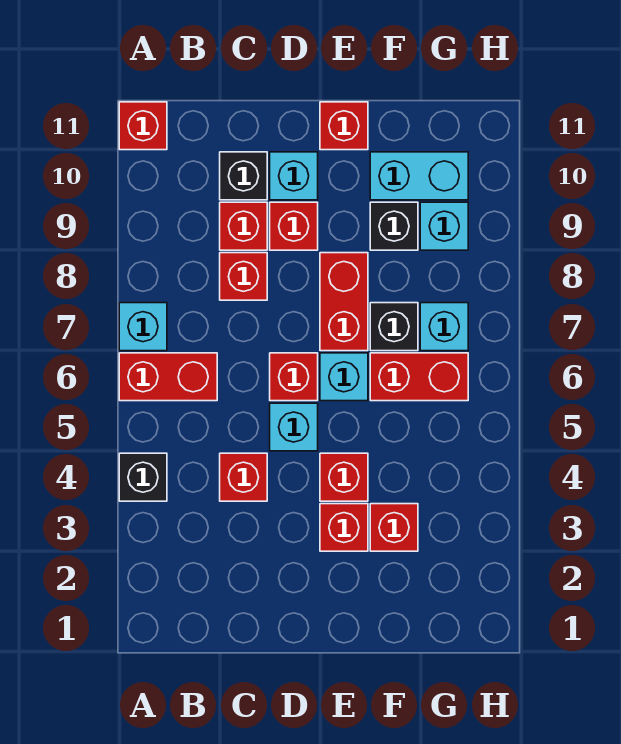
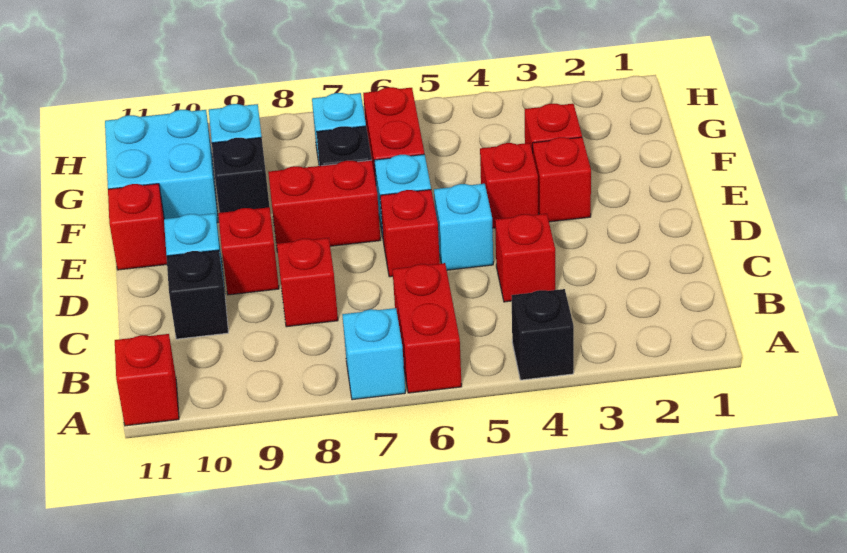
red brick C9 level 1 -> none
cyan brick F10:G10 level 1 -> cyan brick F10:G11 level 1

